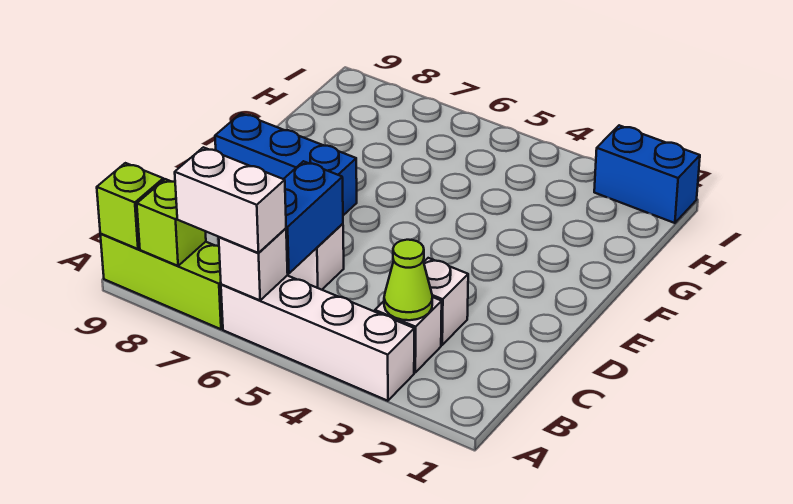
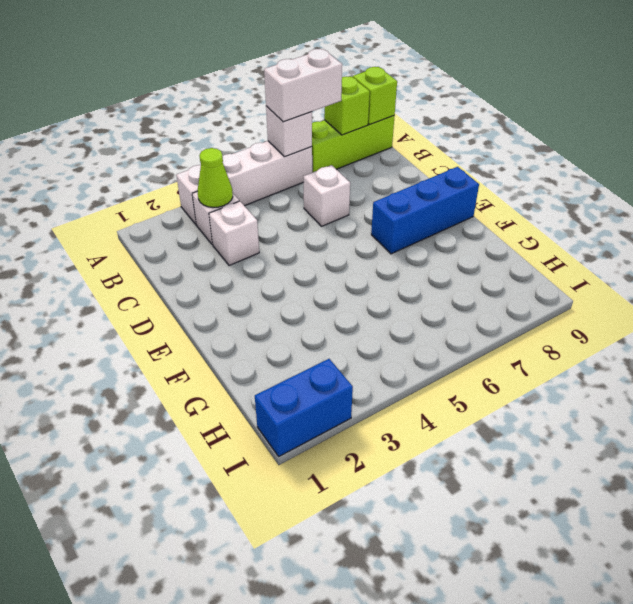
blue brick B6:C6 level 2 -> none

